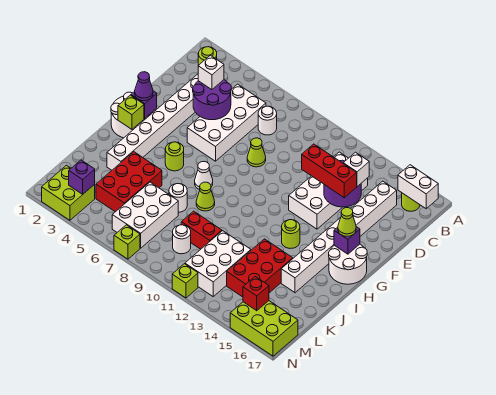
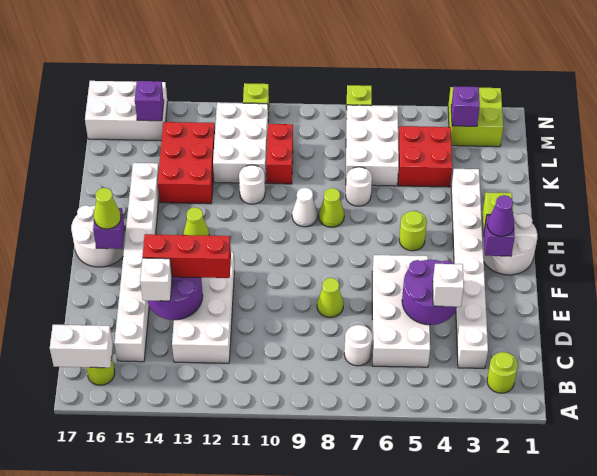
white cone H7 level 1 -> white cone I9 level 1
lime round brick H13 level 1 -> lime cone H13 level 1
red brick J4:L5 level 1 -> red brick K4:L5 level 1
red brick K9:K10 level 1 -> red brick K10:L10 level 1
white round brick L9 level 1 -> white round brick J11 level 1
lime brick M15:N17 level 1 -> white brick M15:N17 level 1
red brick M15 level 2 -> purple brick M15 level 2

